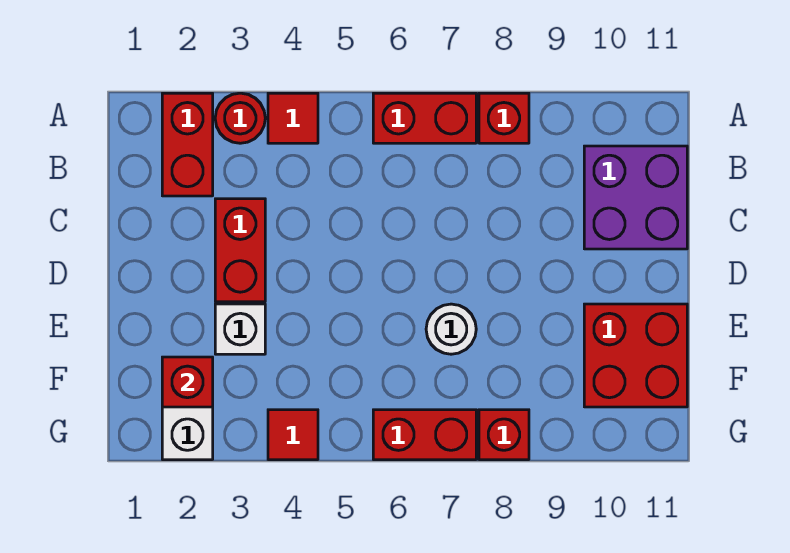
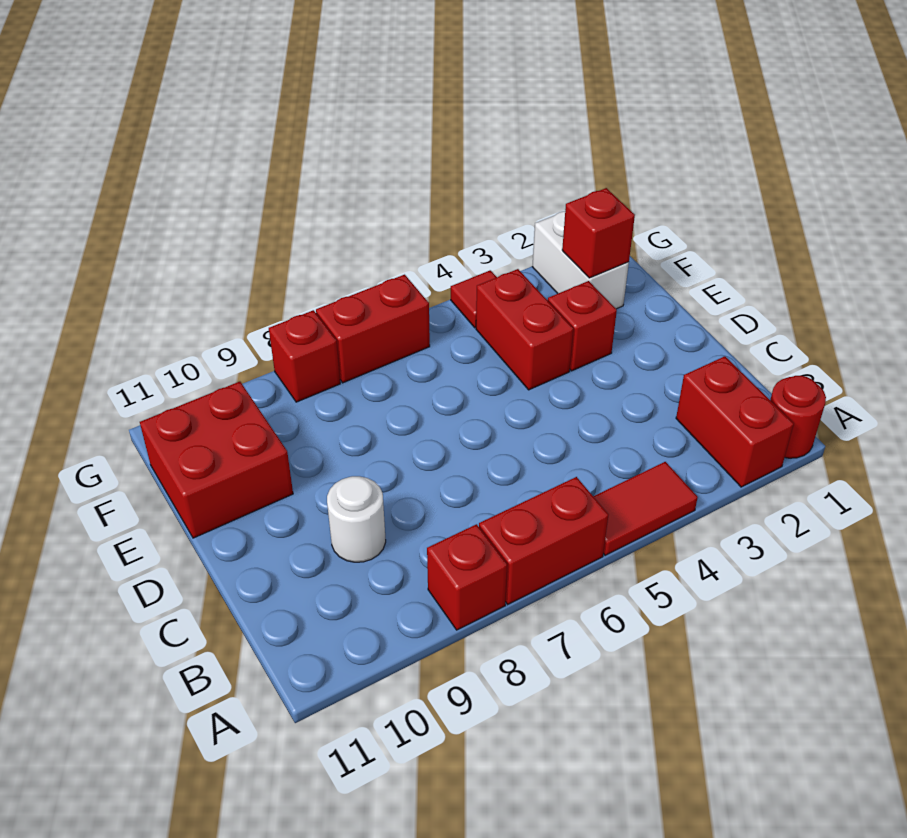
red round brick A3 level 1 -> red round brick A1 level 1
red tile A4 level 1 -> red tile A4:A5 level 1
purple brick B10:C11 level 1 -> none
red brick C3:D3 level 1 -> red brick E4:F4 level 1
white brick E3 level 1 -> red brick E3 level 1
white round brick E7 level 1 -> white round brick C9 level 1

